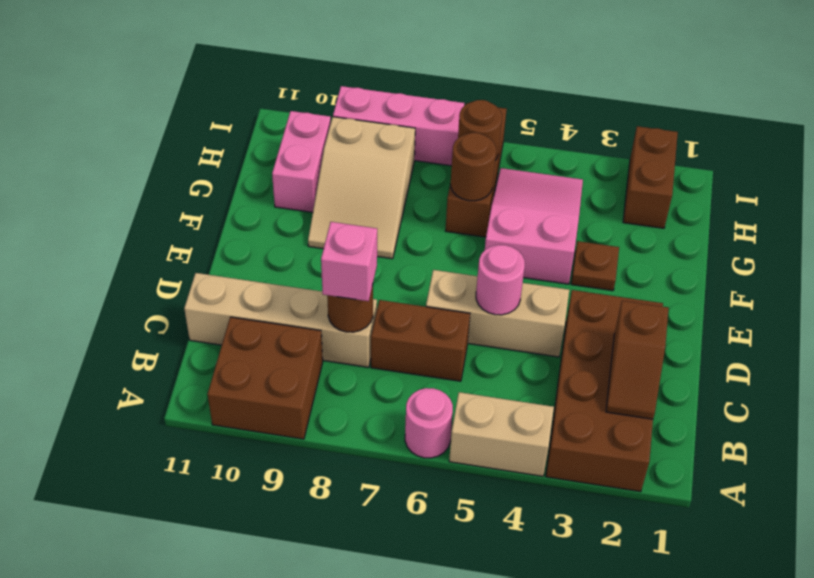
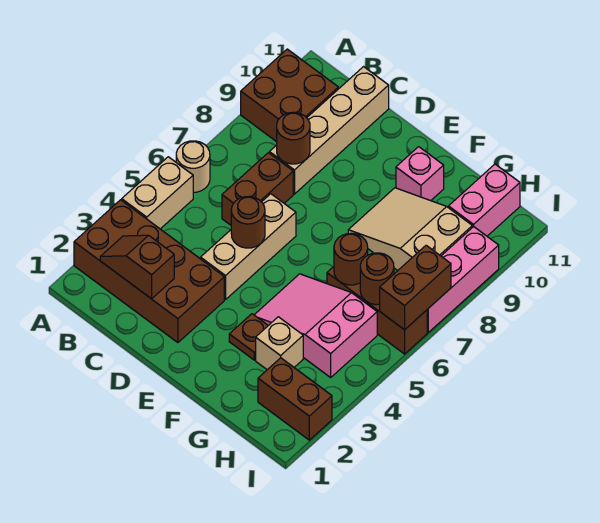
pink round brick A6 level 1 -> tan round brick A6 level 1
pink brick C8 level 3 -> pink brick F10 level 1
pink round brick D5 level 2 -> brown round brick D5 level 2
pink slope F4:H5 level 1 top F -> pink slope F4:H5 level 1 top H
none -> tan brick G3 level 1
pink brick G10:H10 level 1 -> pink brick H10:H11 level 1
none -> brown brick I6:I7 level 2

